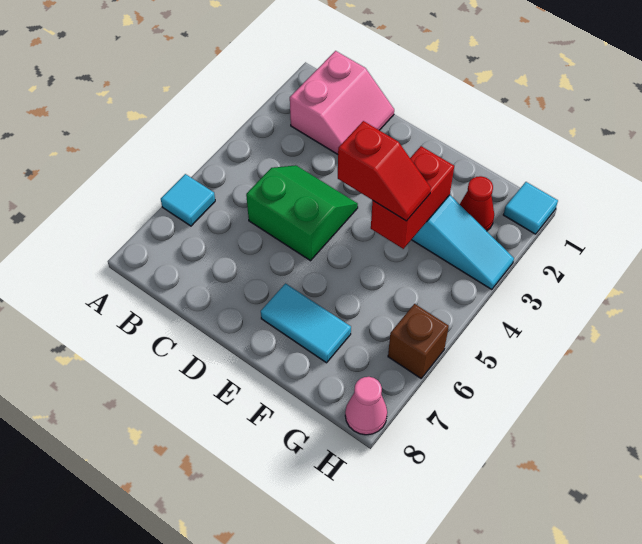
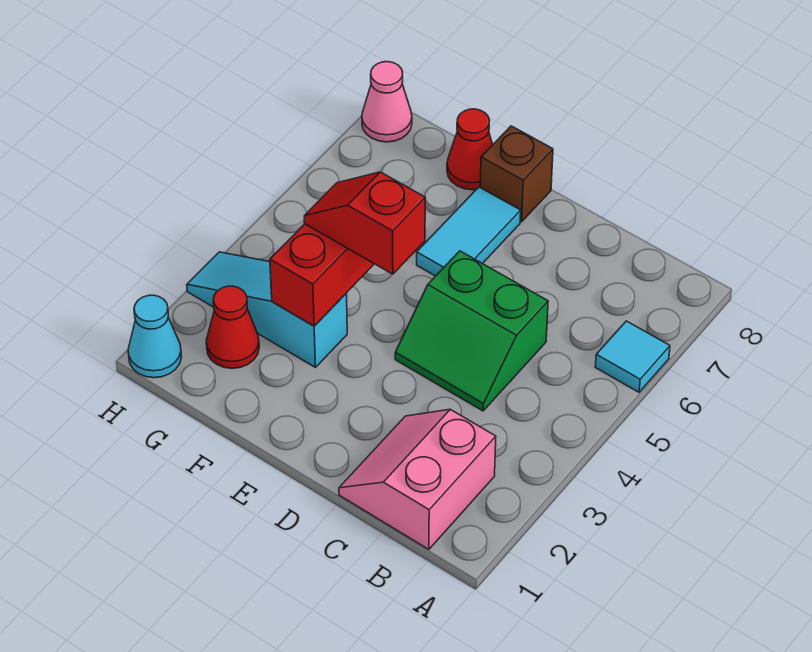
cyan tile E7:F7 level 1 -> cyan tile E6:E7 level 1
none -> red cone F8 level 1
cyan tile H1 level 1 -> cyan cone H1 level 1
brown brick H6 level 1 -> brown brick E8 level 1

